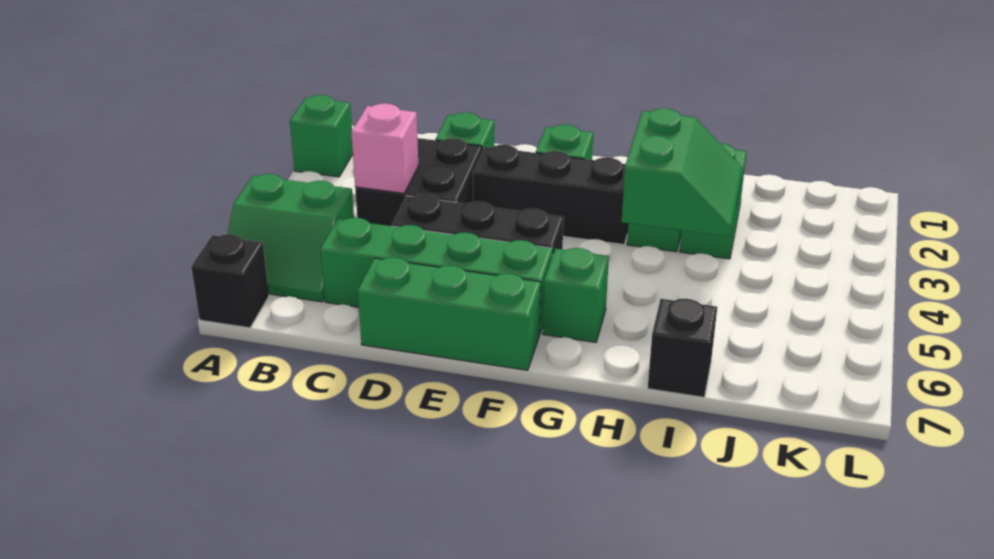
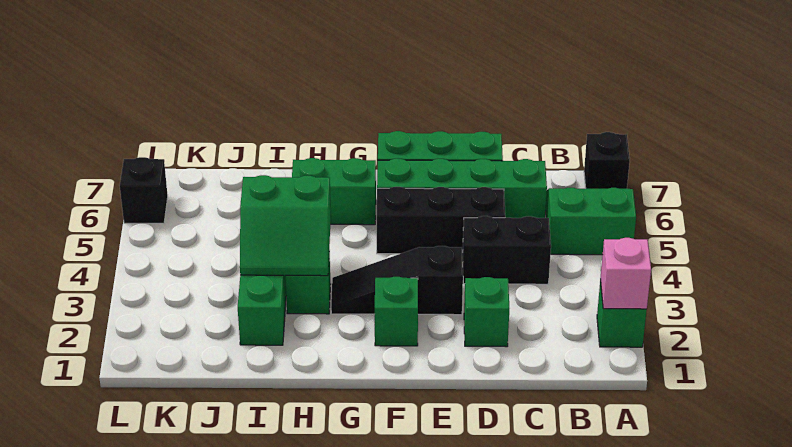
black brick C3:D4 level 1 -> black brick C4:D4 level 1
pink brick C4 level 2 -> pink brick A2 level 2
black brick E3:G3 level 1 -> black slope E3:G3 level 1 top E
green brick G6 level 1 -> green brick G6:H6 level 1
green slope H3:I4 level 2 top H -> green slope H3:I4 level 2 top 4
black brick I7 level 1 -> black brick L6 level 1

